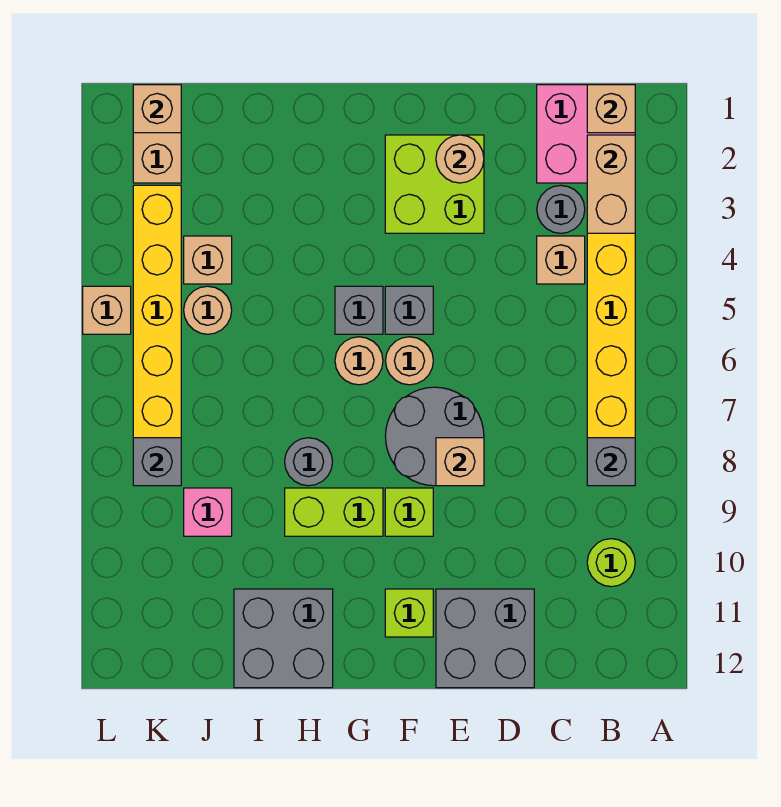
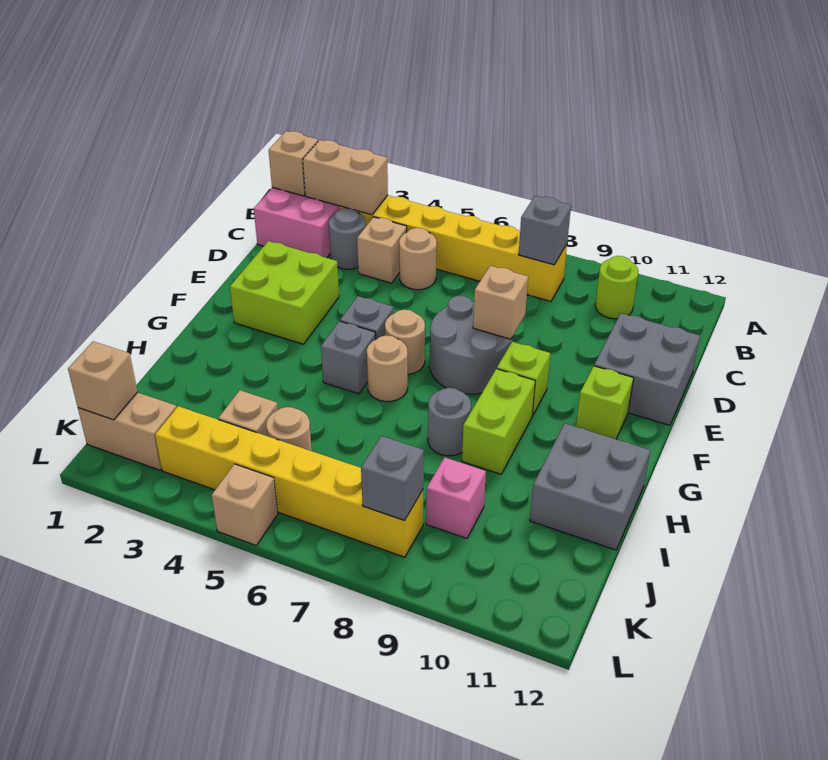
tan round brick E2 level 2 -> tan round brick C5 level 1

